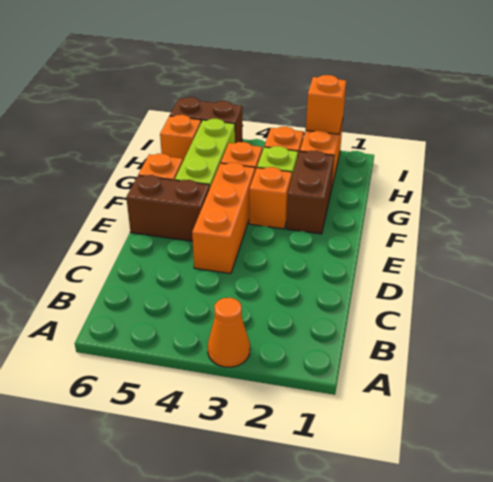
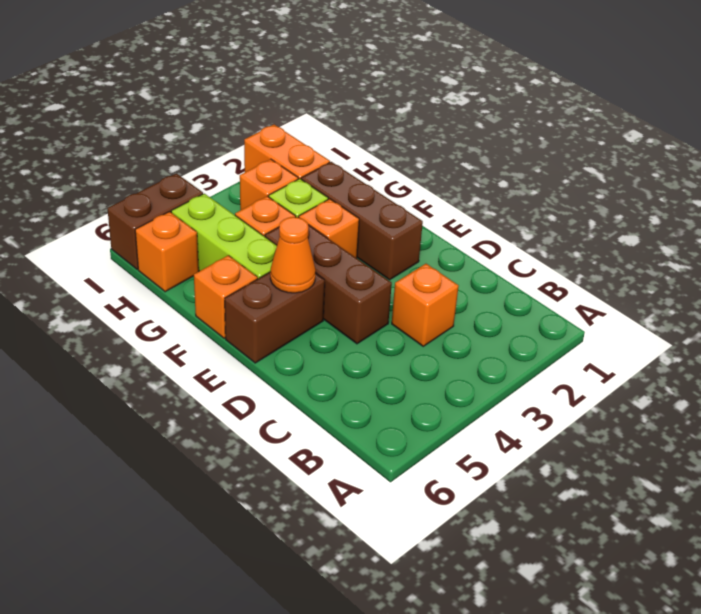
orange cone A3 level 1 -> orange cone E5 level 2
orange brick D4:F4 level 1 -> brown brick D4:F4 level 1
brown brick F2:G2 level 1 -> brown brick E2:G2 level 1
orange brick I2 level 2 -> orange brick C3 level 1

